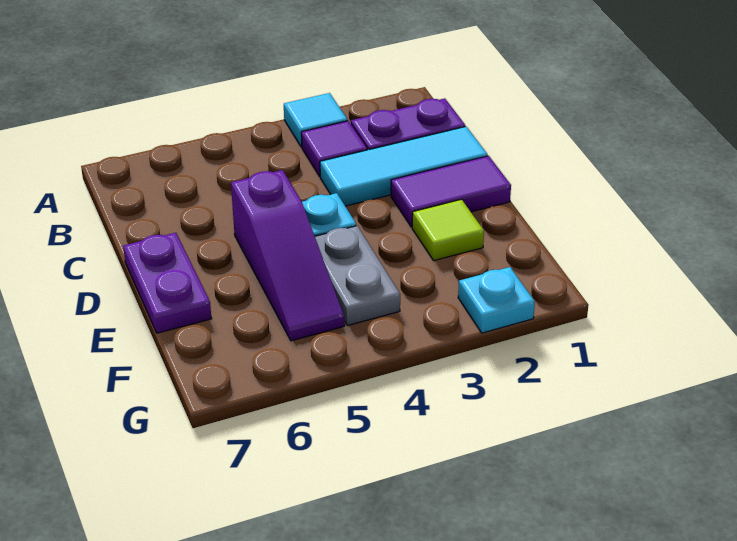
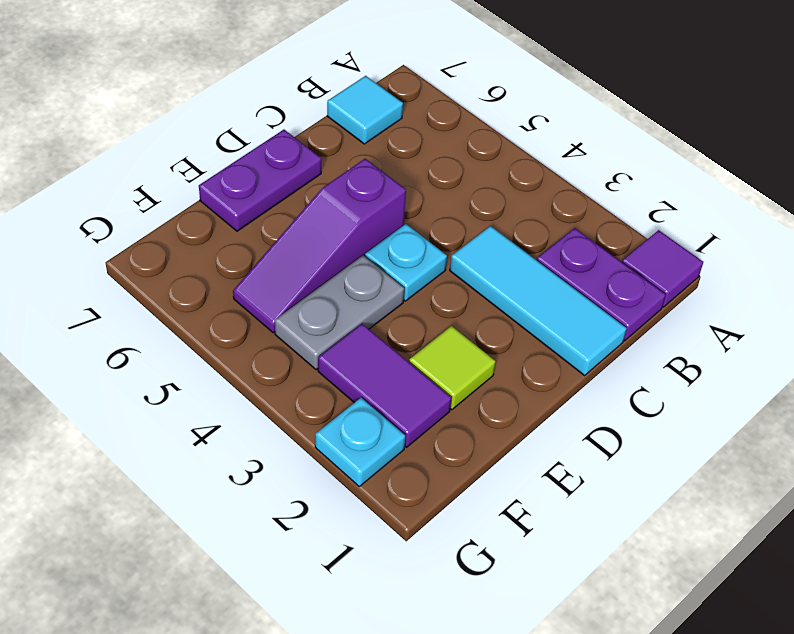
cyan tile A3 level 1 -> cyan tile B7 level 1
purple tile B3 level 1 -> purple tile A1 level 1
purple tile D1:D2 level 1 -> purple tile F2:F3 level 1

